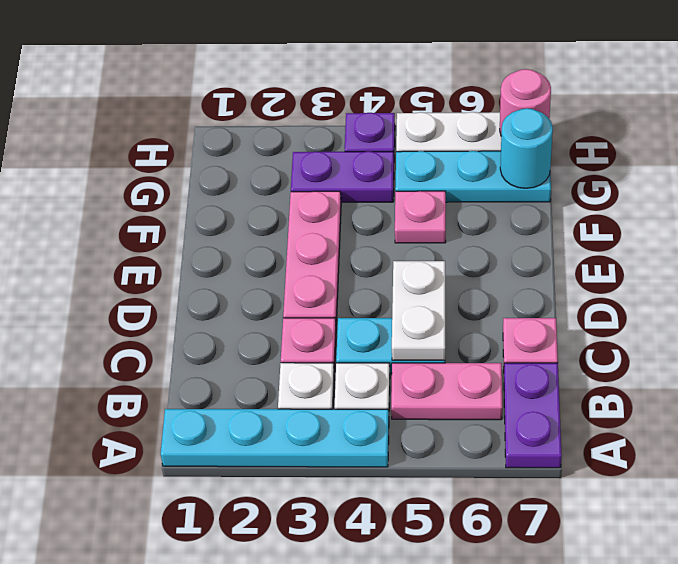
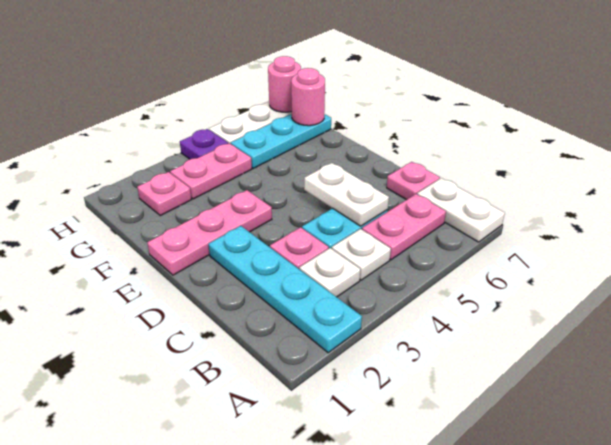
cyan plate A1:A4 level 1 -> cyan plate A2:D2 level 1
purple plate A7:B7 level 1 -> white plate A7:B7 level 1
pink plate D3:F3 level 1 -> pink plate E1:E3 level 1
pink plate F5 level 1 -> pink plate G2 level 1
purple plate G3:G4 level 1 -> pink plate G3:G4 level 1
cyan round brick G7 level 2 -> pink round brick G7 level 2

